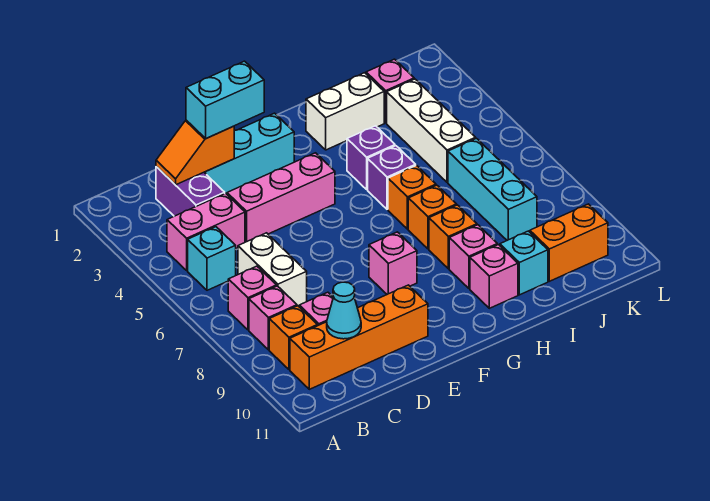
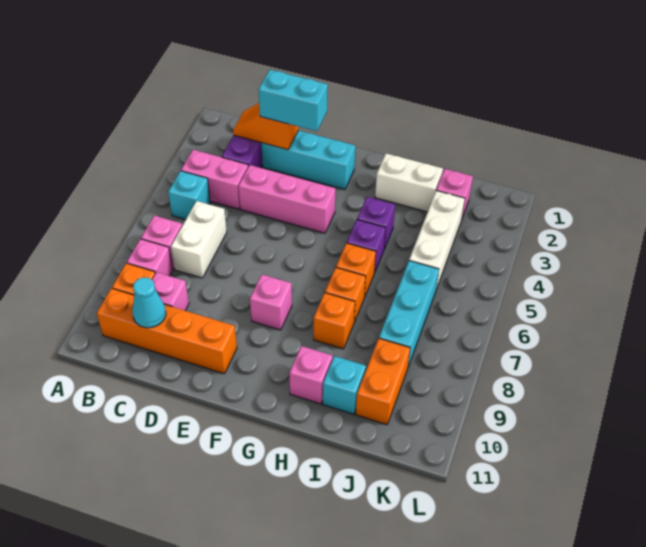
pink brick H9 level 1 -> none
orange brick J10:K10 level 1 -> orange brick J9:J10 level 1

